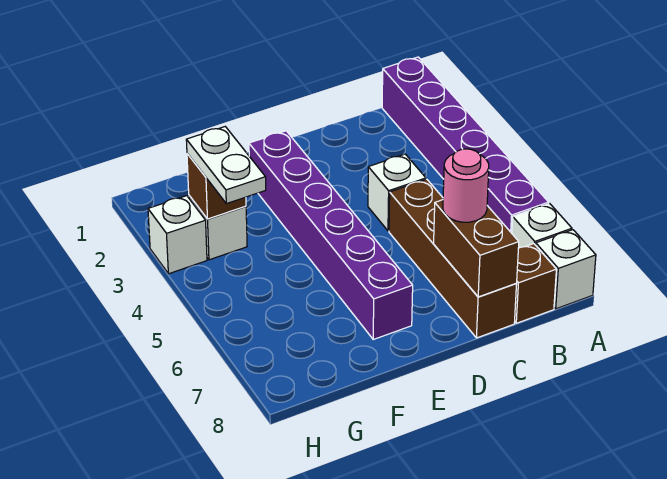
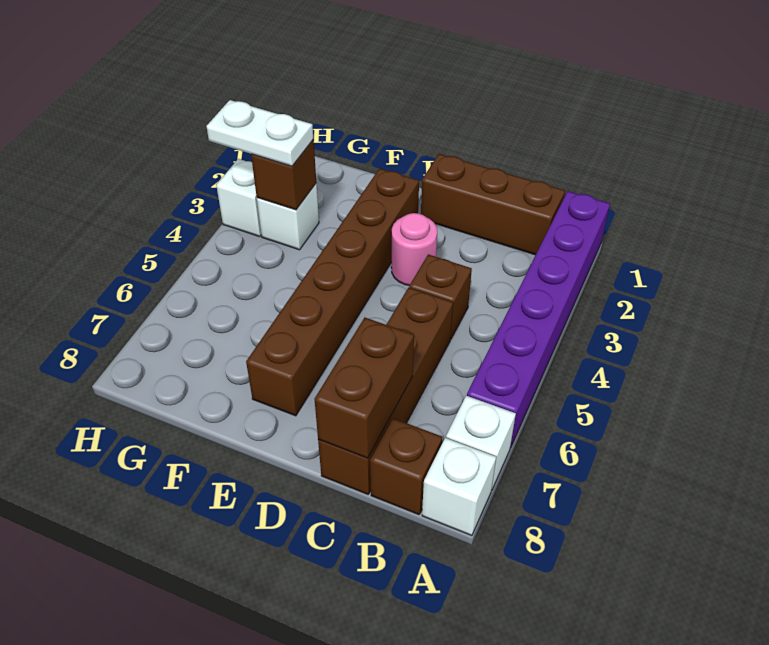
none -> brown brick B1:D1 level 1
white brick C4 level 1 -> brown brick C4 level 1
pink round brick C7 level 3 -> pink round brick D3 level 1
purple brick E2:E7 level 1 -> brown brick E2:E7 level 1
white plate G3:G4 level 3 -> white plate G3:H3 level 3

